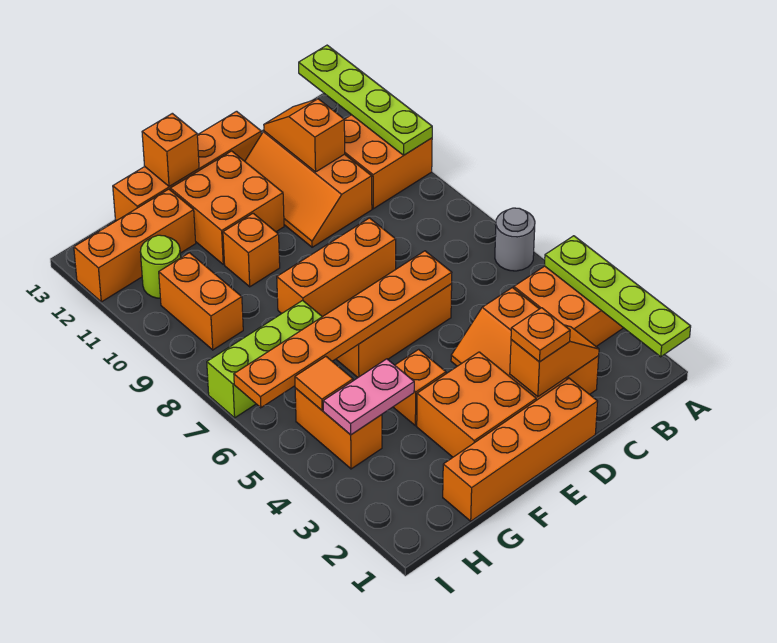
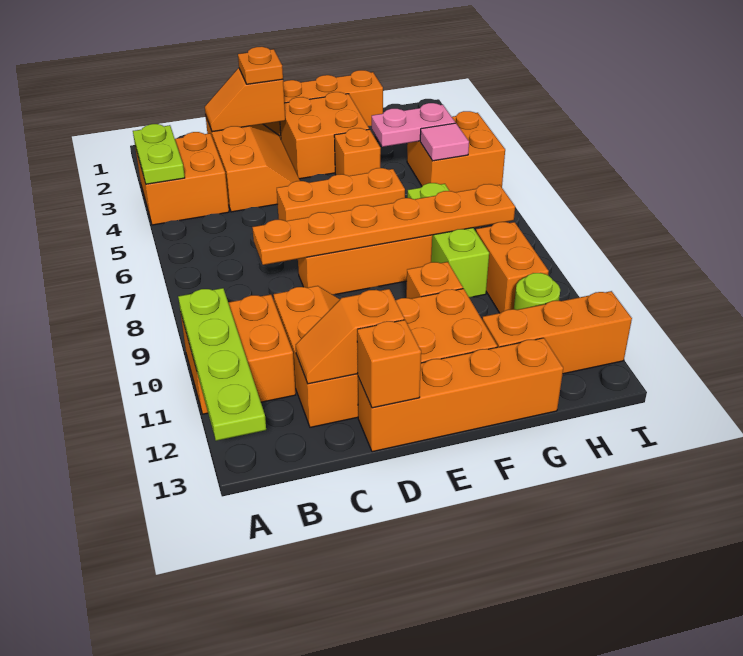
lime plate A1:A4 level 2 -> lime plate A3:A4 level 2
grey round brick A6 level 1 -> none
orange slope C11:C12 level 2 top 11 -> orange slope C12:D12 level 2 top D
orange plate D6:I6 level 2 -> orange plate C8:H8 level 2
orange brick F13 level 2 -> orange brick D13 level 2
lime brick G7:I7 level 1 -> lime brick G7:G9 level 1
orange brick H4:H5 level 1 -> orange brick H4:I5 level 1
orange tile H5 level 2 -> pink tile H5 level 2

